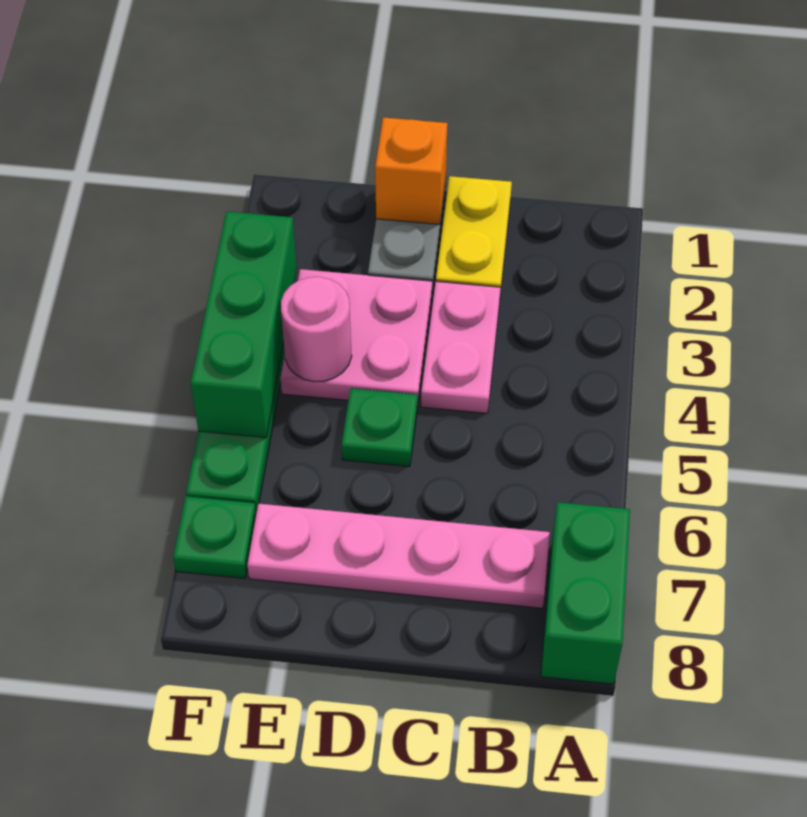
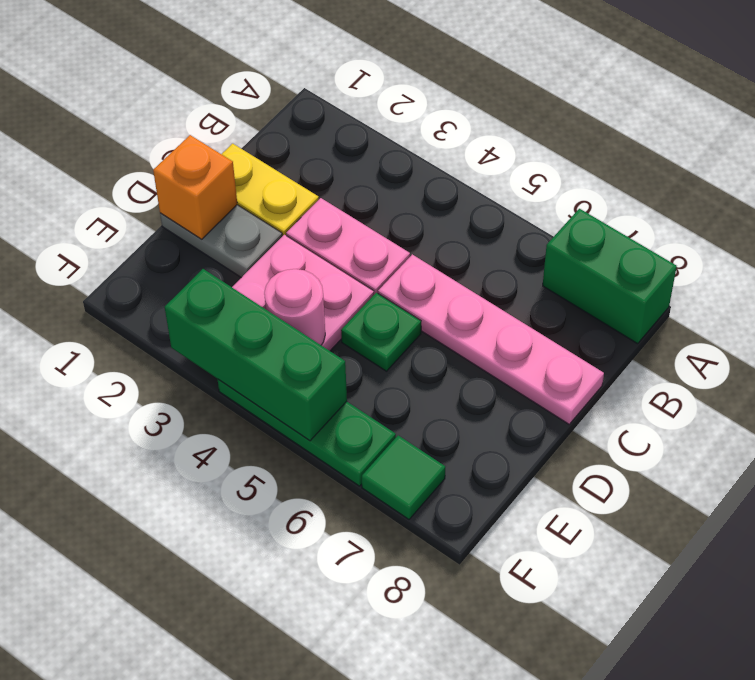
pink plate B7:E7 level 1 -> pink plate C5:C8 level 1
green plate F7 level 1 -> green tile F7 level 1

